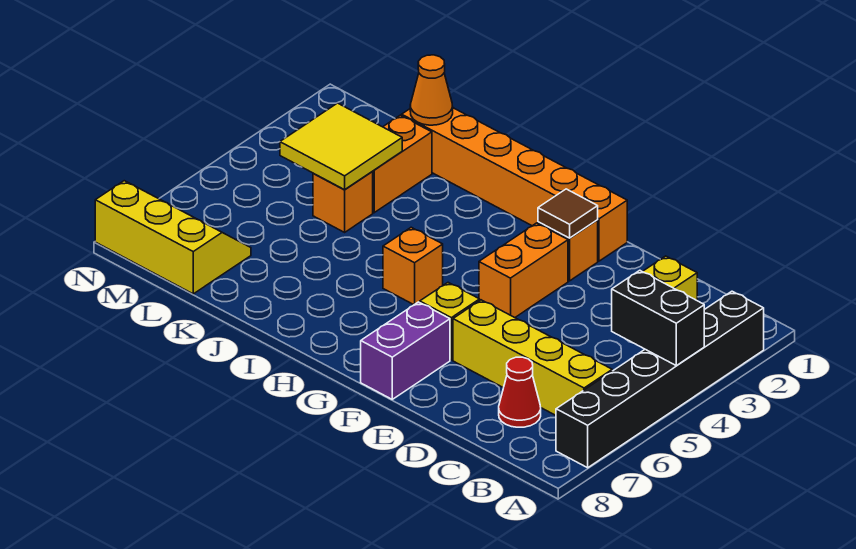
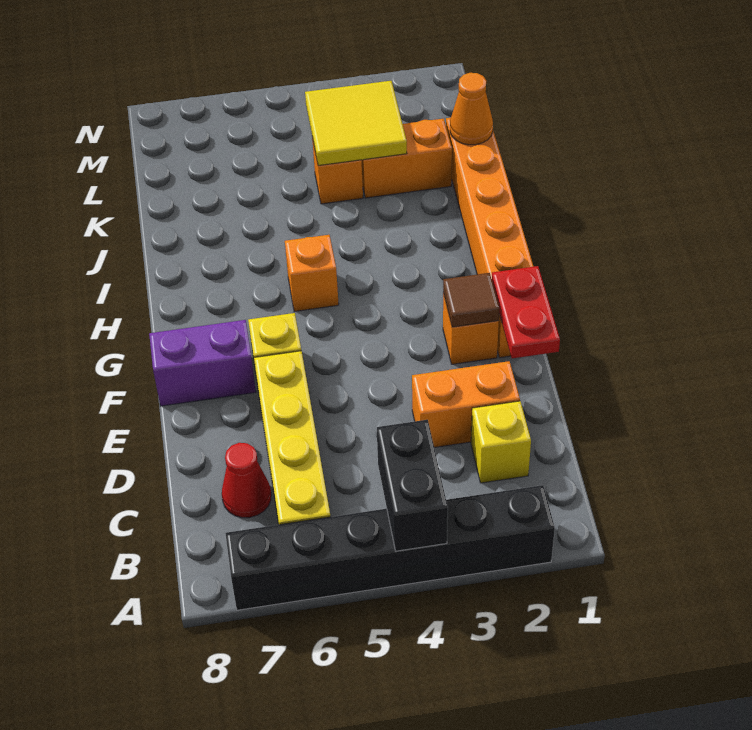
none -> red plate E1:F1 level 2
orange brick F3:F4 level 1 -> orange brick D2:D3 level 1
yellow slope L7:N8 level 1 top 8 -> none

